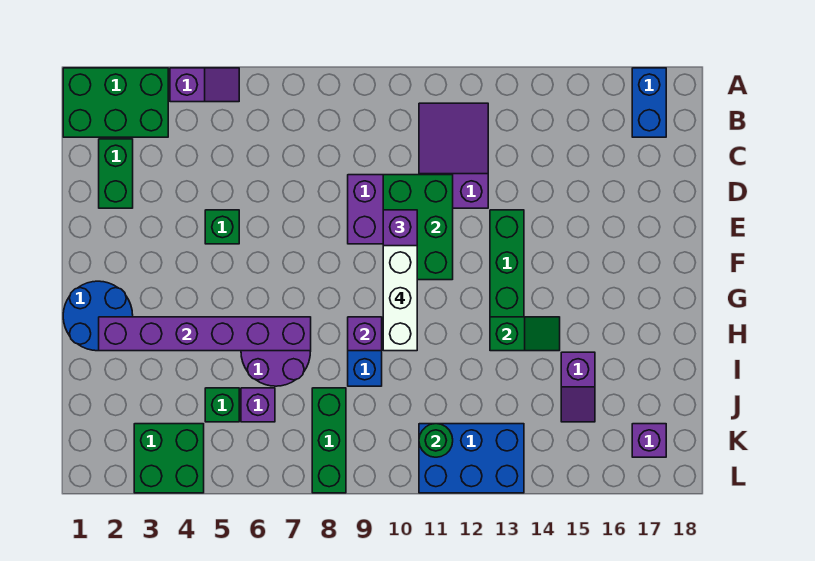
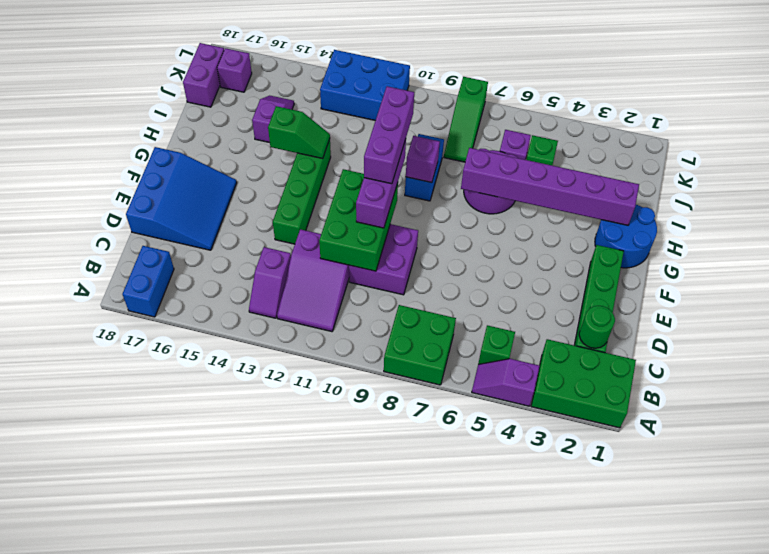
none -> purple slope B13:C13 level 1 top C
green brick C2:D2 level 1 -> green brick C2:F2 level 1
none -> blue slope D16:F18 level 1 top 18
green brick E5 level 1 -> green brick B5 level 1
white brick F10:H10 level 4 -> purple brick F10:H10 level 4
green slope H13:H14 level 2 top 13 -> green slope H13:H14 level 2 top 14
green brick J8:L8 level 1 -> green slope J8:L8 level 1 top L
none -> purple brick J18:K18 level 1
green brick K3:L4 level 1 -> green brick A7:B8 level 1
green round brick K11 level 2 -> green round brick C2 level 2

